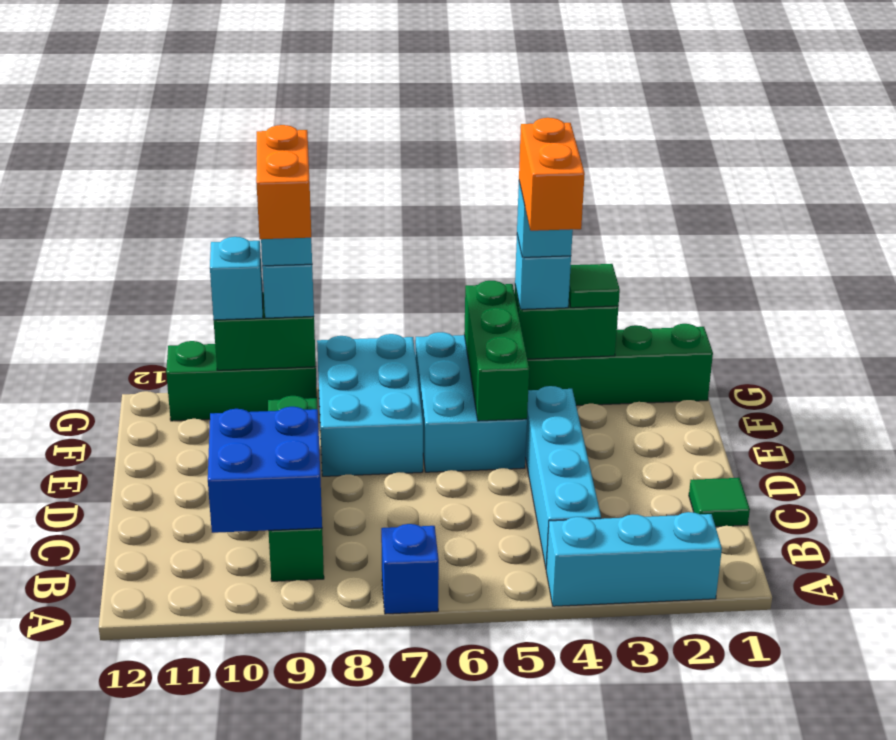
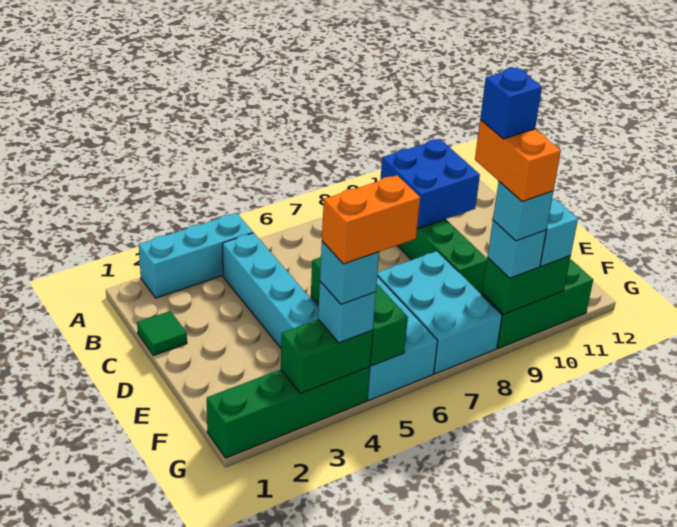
blue brick A7 level 1 -> blue brick F9 level 6
orange brick F4:G4 level 5 -> orange brick G4:G5 level 5
green tile G3 level 3 -> none

